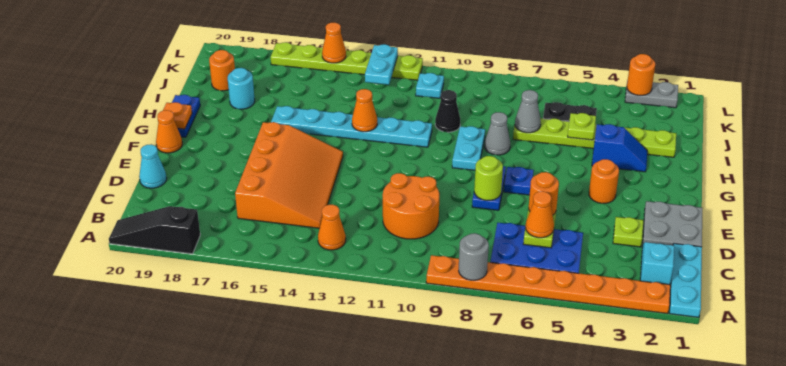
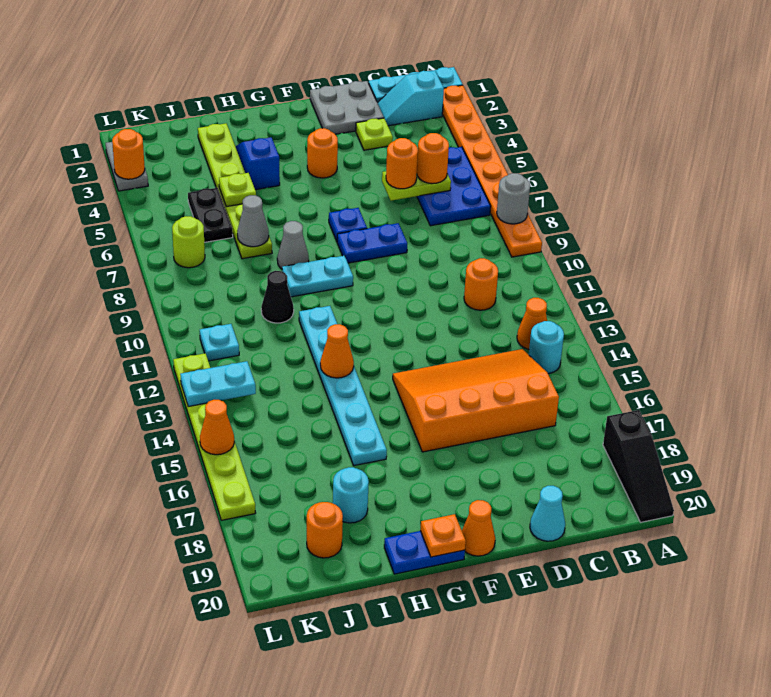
none -> cyan round brick B14 level 1
orange cone C6 level 3 -> orange round brick C6 level 3
orange round brick C10:D11 level 1 -> orange round brick C11 level 1
lime round brick E8 level 2 -> lime round brick K7 level 1

